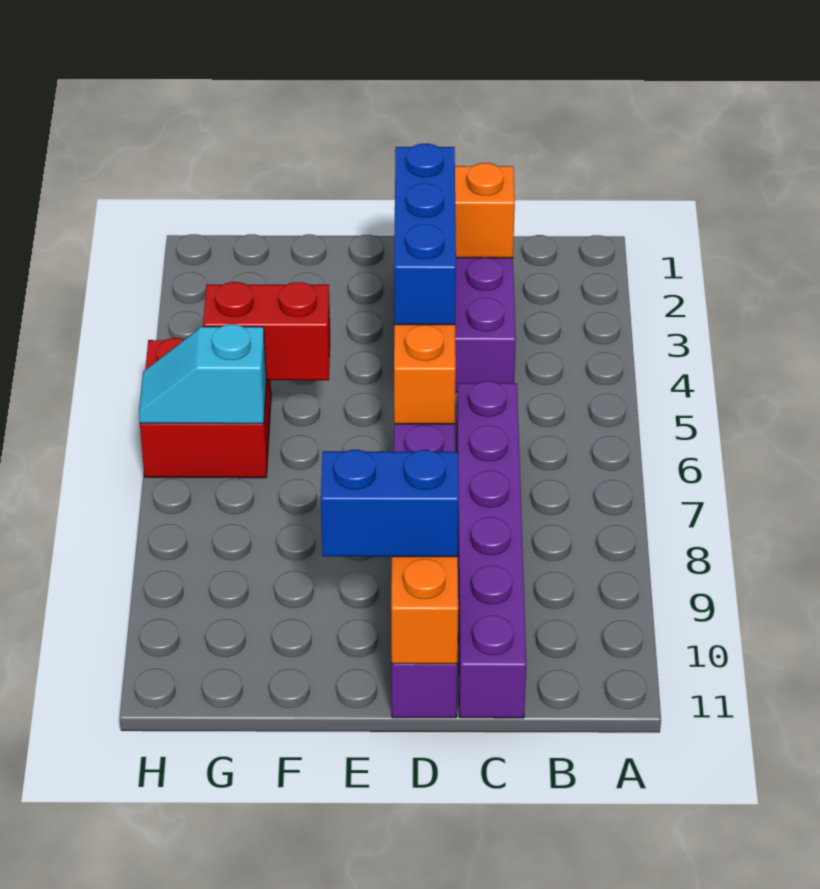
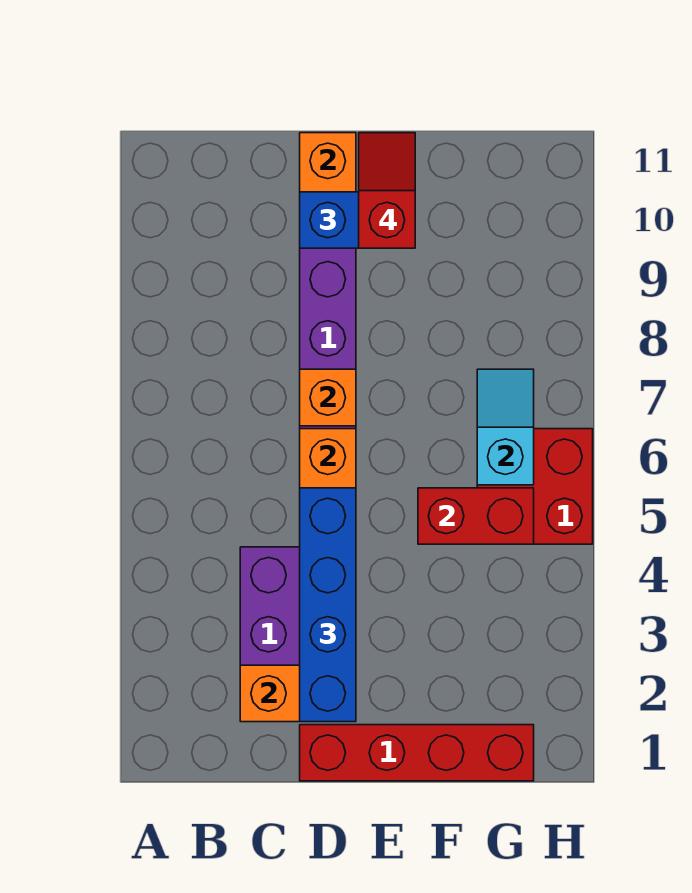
purple brick C6:C11 level 1 -> none
none -> red brick D1:G1 level 1
blue brick D3:D5 level 3 -> blue brick D2:D5 level 3
none -> orange brick D7 level 2
none -> red slope E10:E11 level 4 top 10
cyan slope G6:H6 level 2 top G -> cyan slope G6:G7 level 2 top 6

